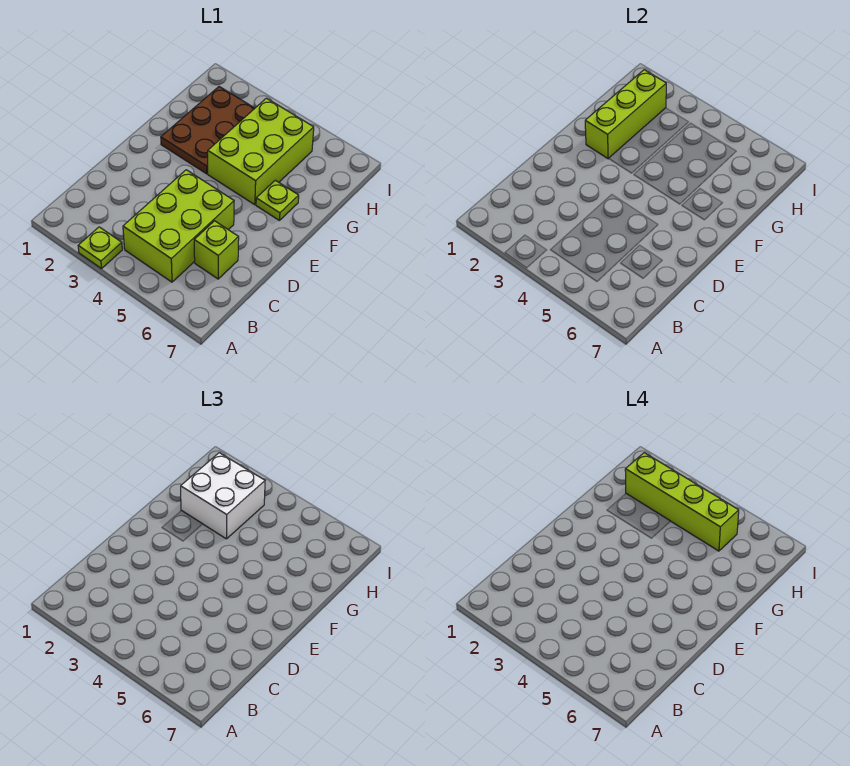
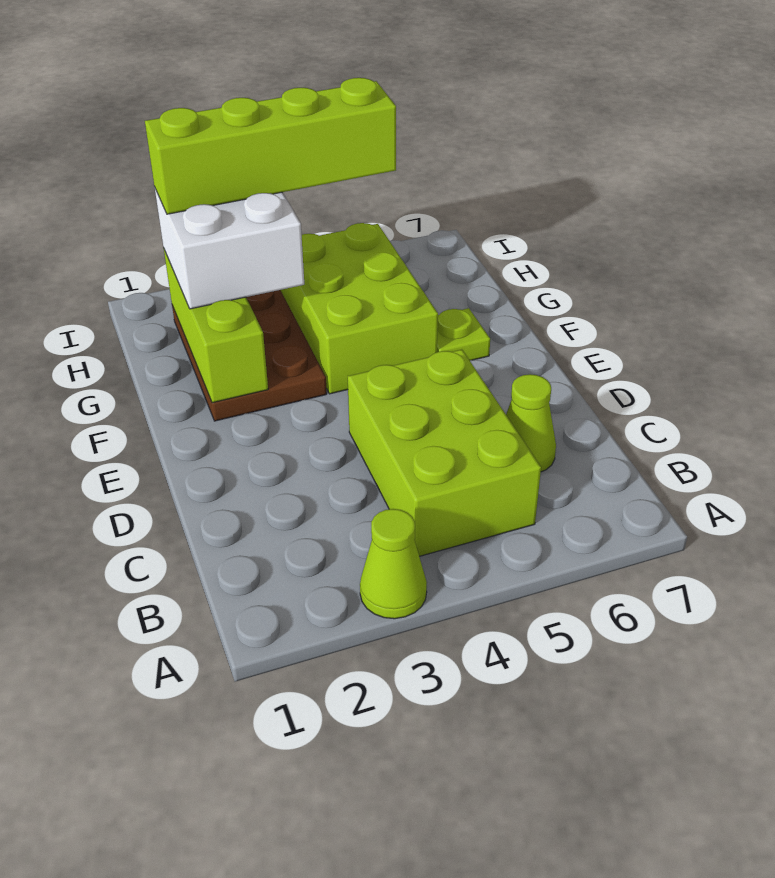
lime plate A3 level 1 -> lime cone A3 level 1
lime brick C6 level 1 -> lime cone C6 level 1

